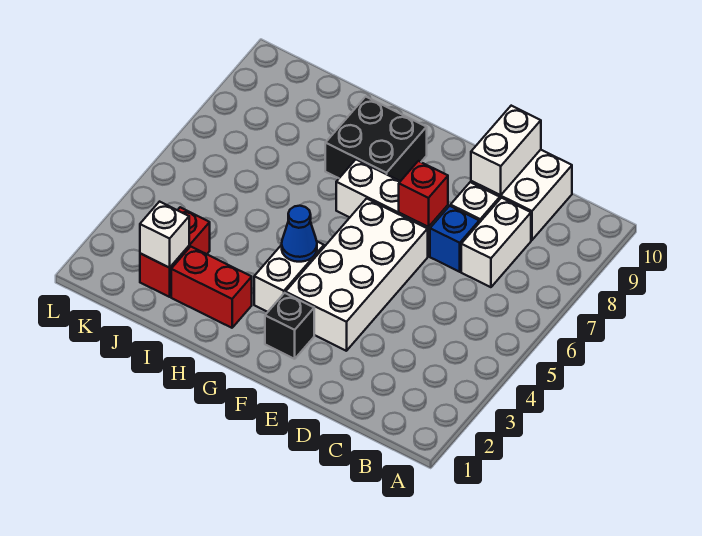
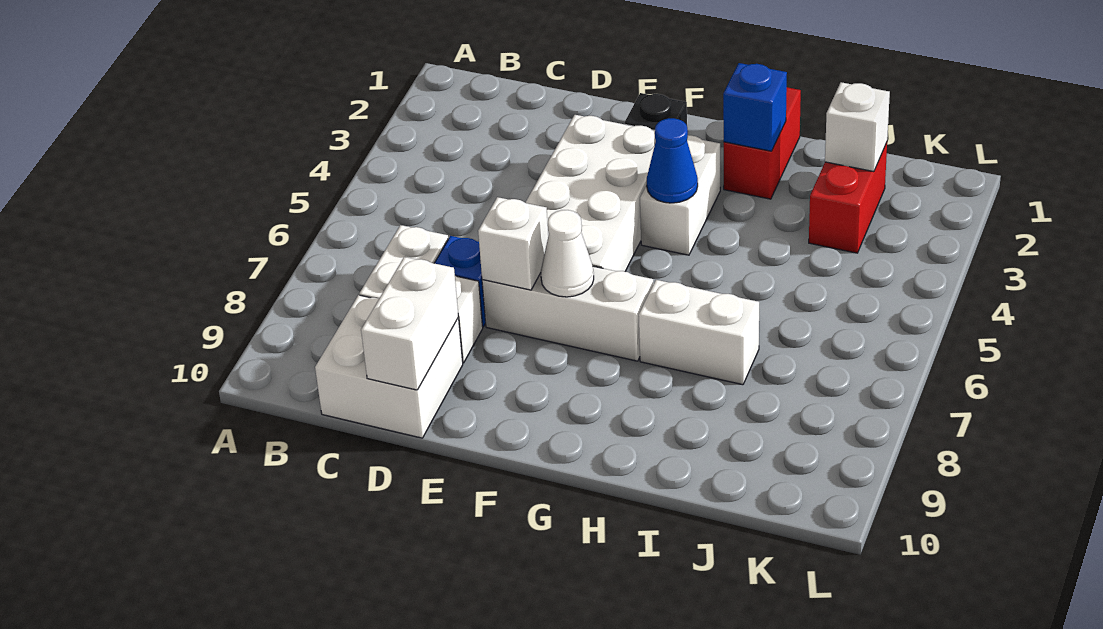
red brick E7 level 2 -> white brick E7 level 2
none -> white cone F7 level 2
black brick G8:H9 level 1 -> none
red brick H2:I2 level 1 -> red brick H1:H2 level 1
none -> blue brick H2 level 2
none -> white brick H7:I7 level 1

